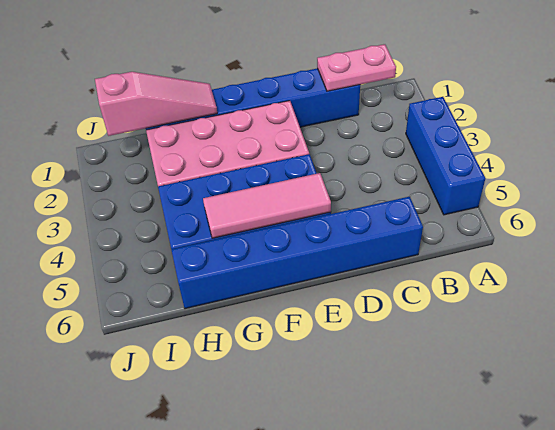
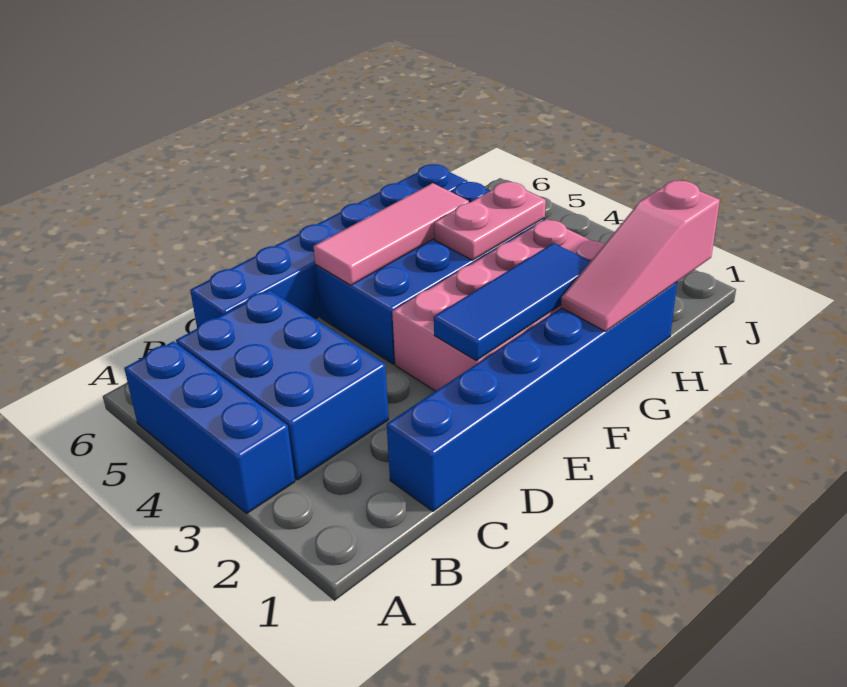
pink plate B1:C1 level 2 -> pink plate G4:H4 level 2
none -> blue brick B3:C5 level 1
none -> blue tile E2:G2 level 2

